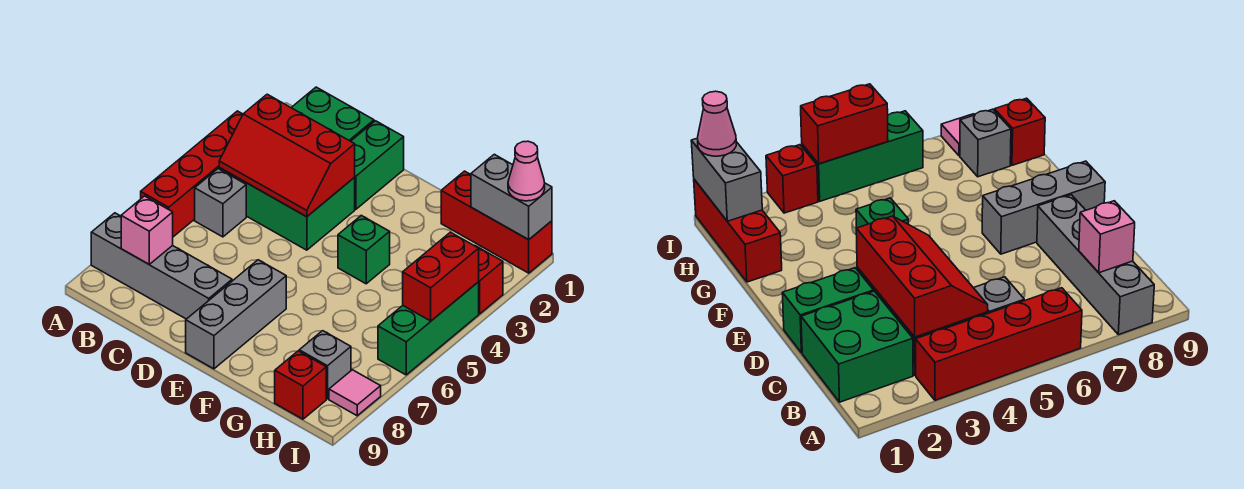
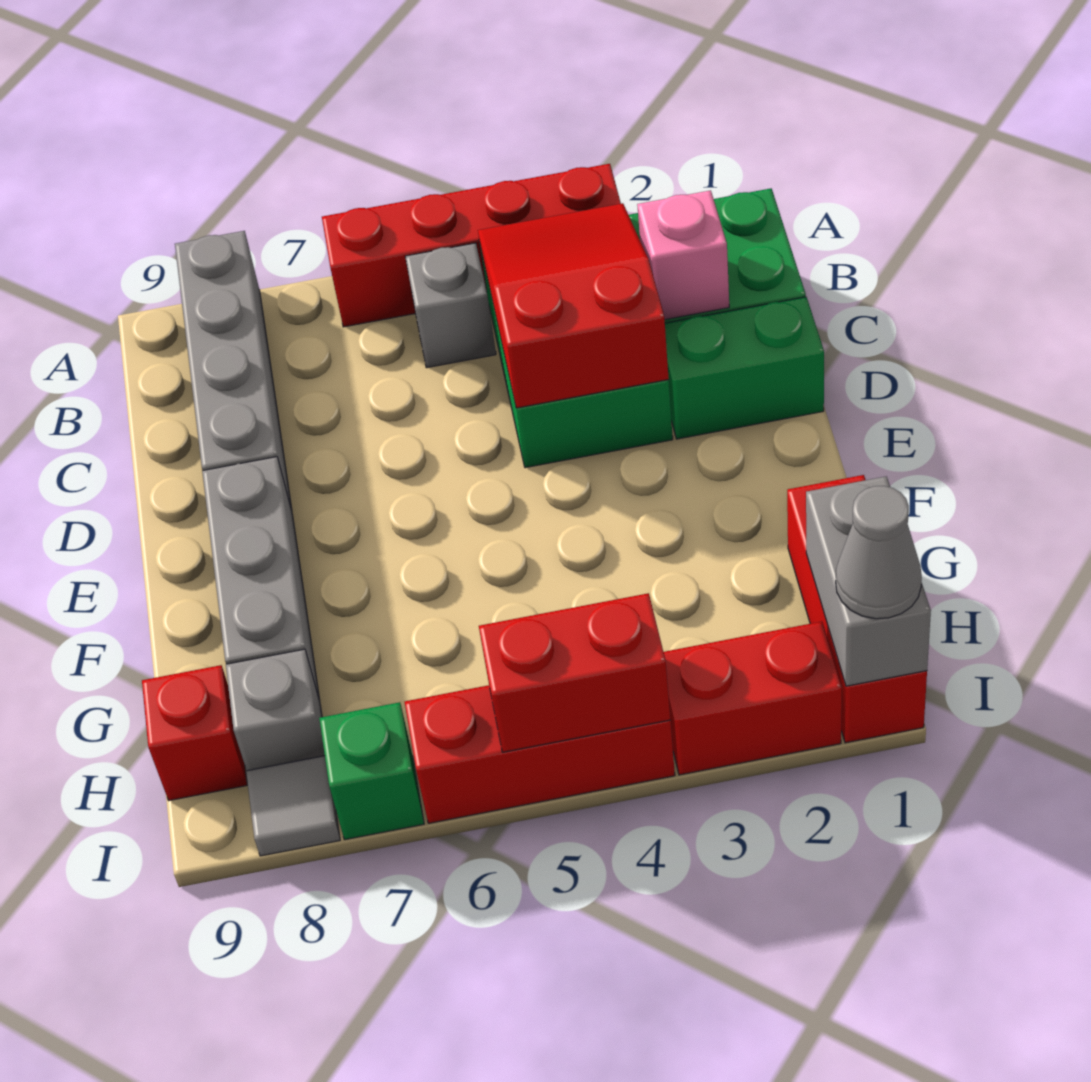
red slope B3:D4 level 2 top 3 -> red slope B3:D4 level 2 top D
pink brick B8 level 2 -> pink brick C2 level 2
grey brick E7:E9 level 1 -> grey brick E8:G8 level 1
green brick F4 level 1 -> green brick I7 level 1
pink cone I1 level 3 -> grey cone I1 level 3
red brick I3 level 1 -> red brick I2:I3 level 1
green brick I4:I6 level 1 -> red brick I4:I6 level 1
pink tile I8 level 1 -> grey tile I8 level 1

